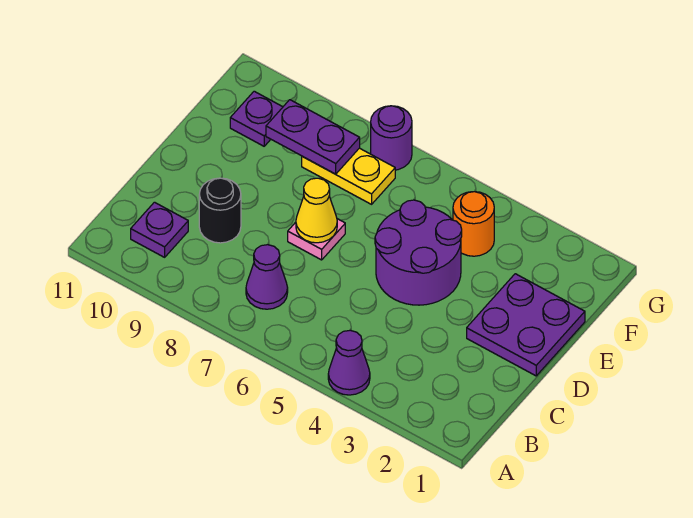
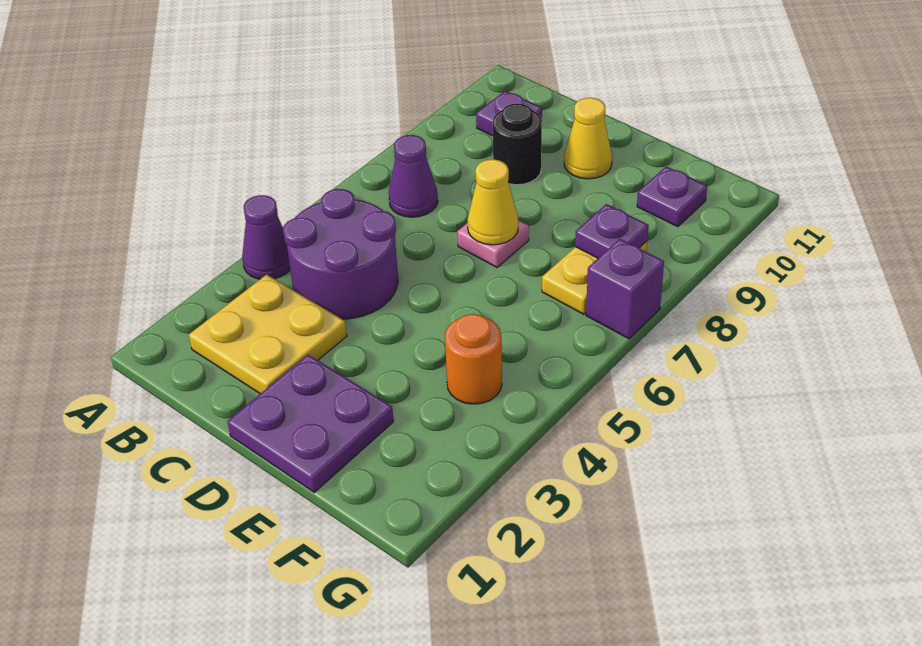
none -> yellow plate B2:C3 level 1
purple round brick D4:E5 level 1 -> purple round brick B4:C5 level 1
none -> yellow cone D10 level 1
purple plate F8:F9 level 2 -> purple plate F8 level 2
purple round brick G7 level 1 -> purple brick G7 level 1

